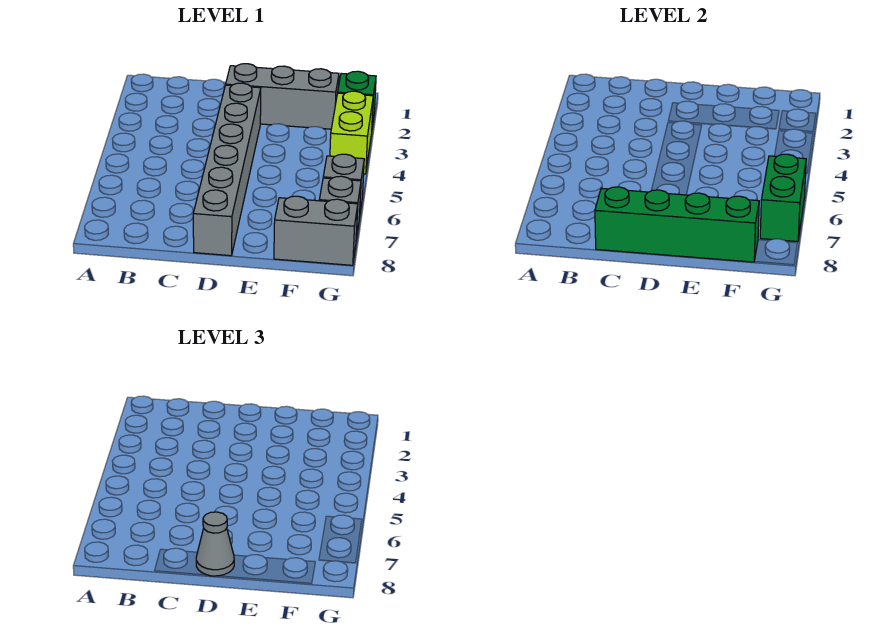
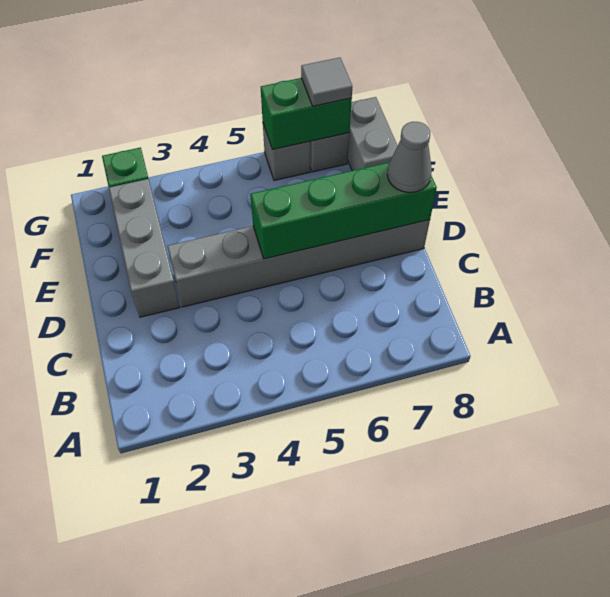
green brick C8:F8 level 2 -> green brick D5:D8 level 2
lime brick G3:G4 level 1 -> none
none -> grey tile G7 level 3

